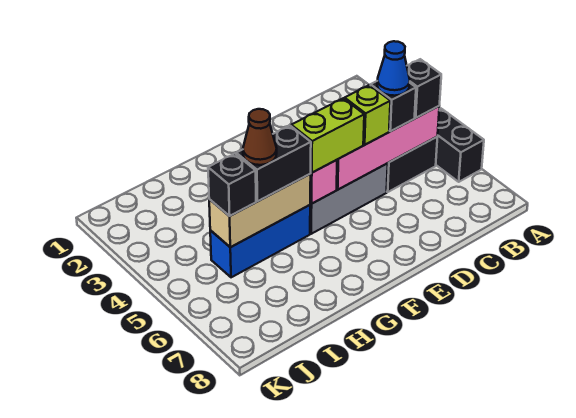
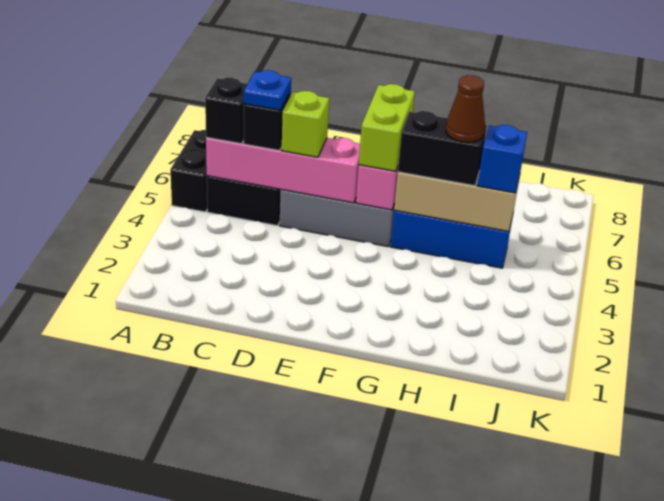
blue cone C5 level 4 -> blue plate C5 level 4
lime brick E5:F5 level 3 -> lime brick F5:F6 level 3
black brick I5 level 3 -> blue brick I5 level 3

